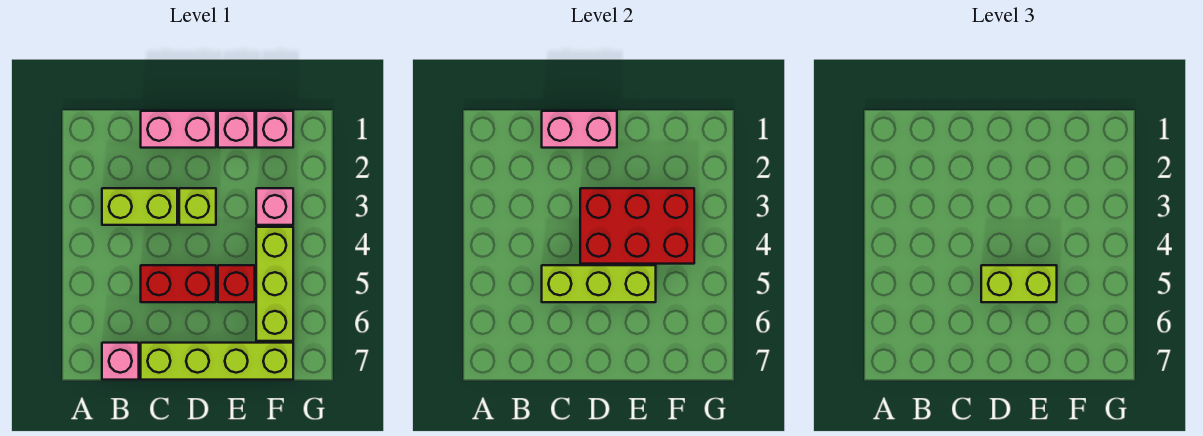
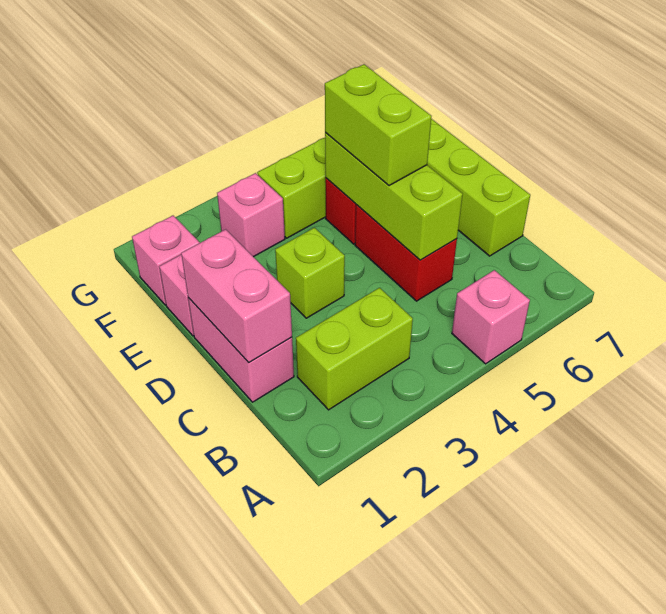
lime brick B3:C3 level 1 -> lime brick B2:B3 level 1
pink brick B7 level 1 -> pink brick A5 level 1
red brick D3:F4 level 2 -> none

